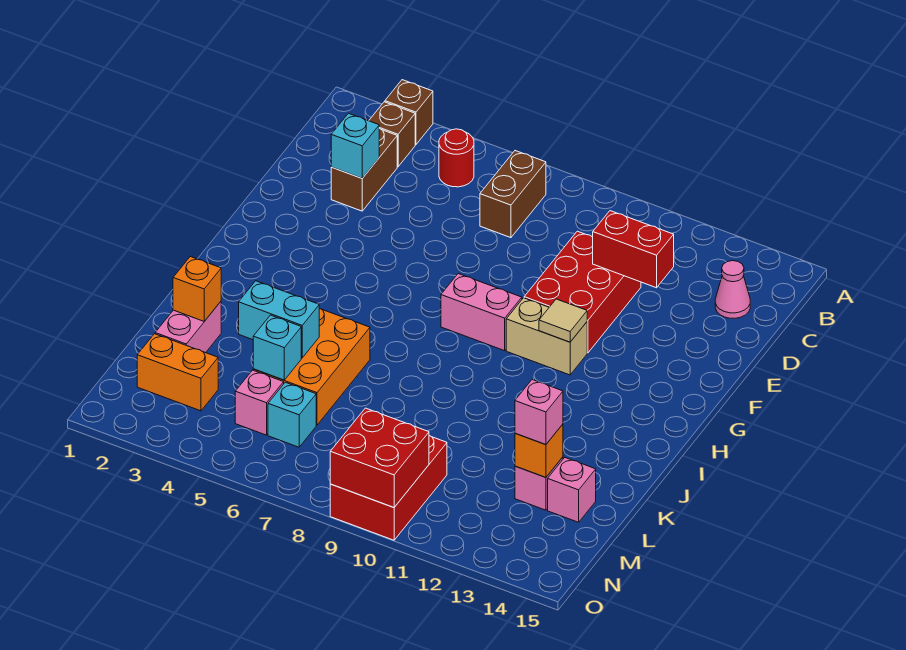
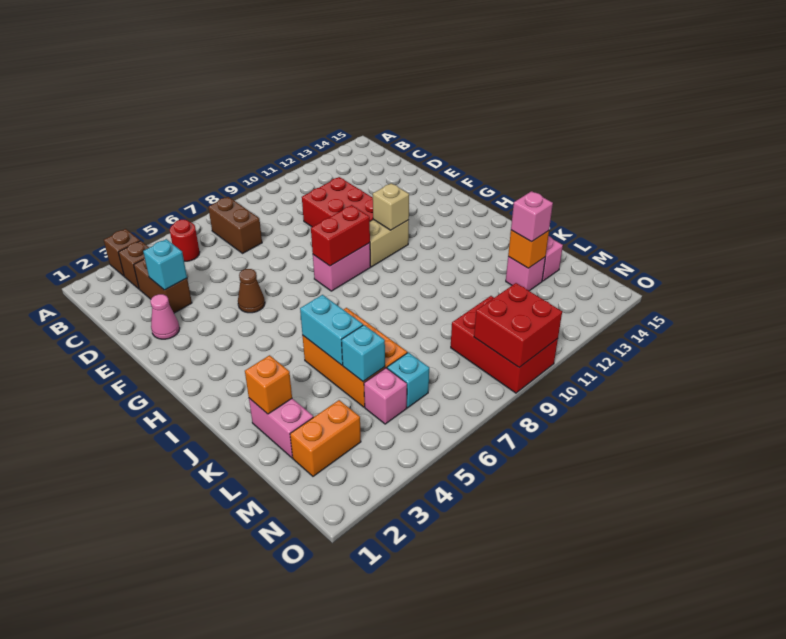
pink cone C14 level 1 -> pink cone E2 level 1
red brick D11:D12 level 2 -> red brick G8:G9 level 2
none -> brown cone F5 level 1
tan tile G11 level 2 -> tan brick G11 level 2
cyan brick K4:K5 level 2 -> cyan brick J5:K5 level 2

